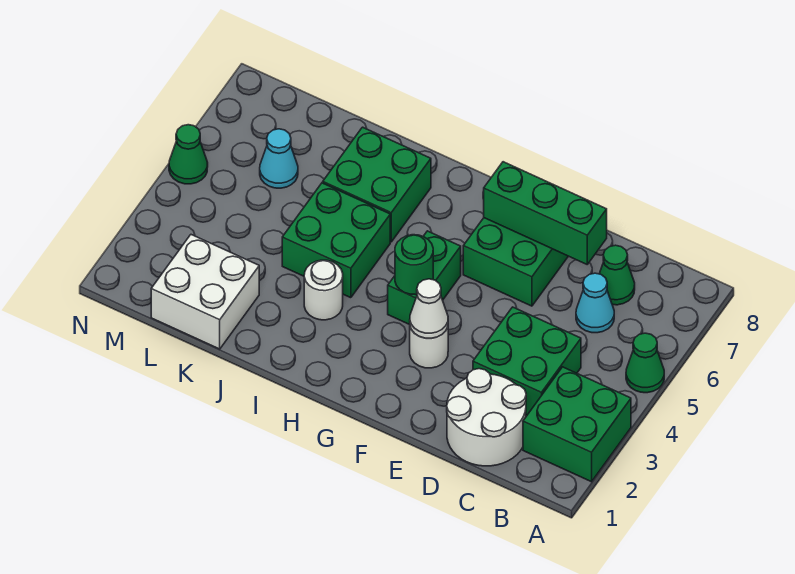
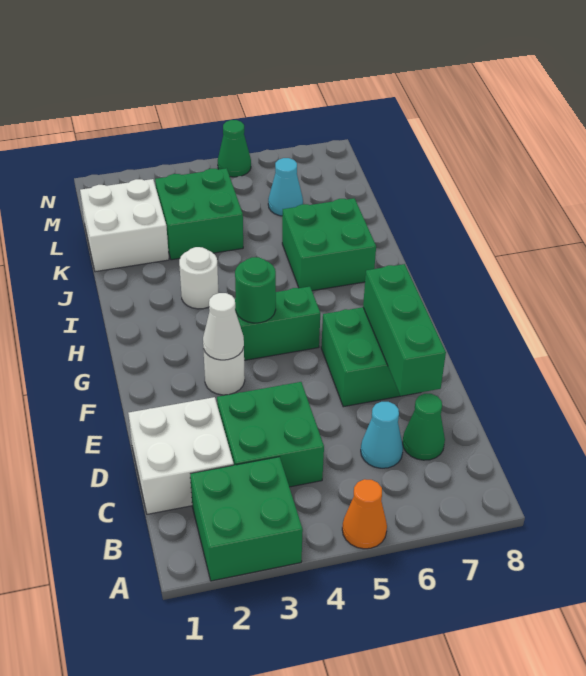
green cone A5 level 1 -> orange cone A5 level 1
white round brick C1:D2 level 1 -> white brick C1:D2 level 1
green brick I4:J5 level 1 -> green brick K3:L4 level 1

